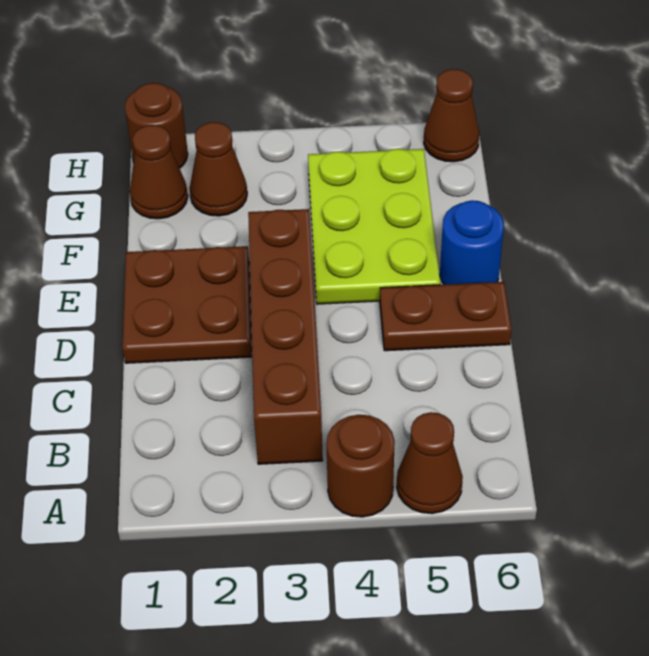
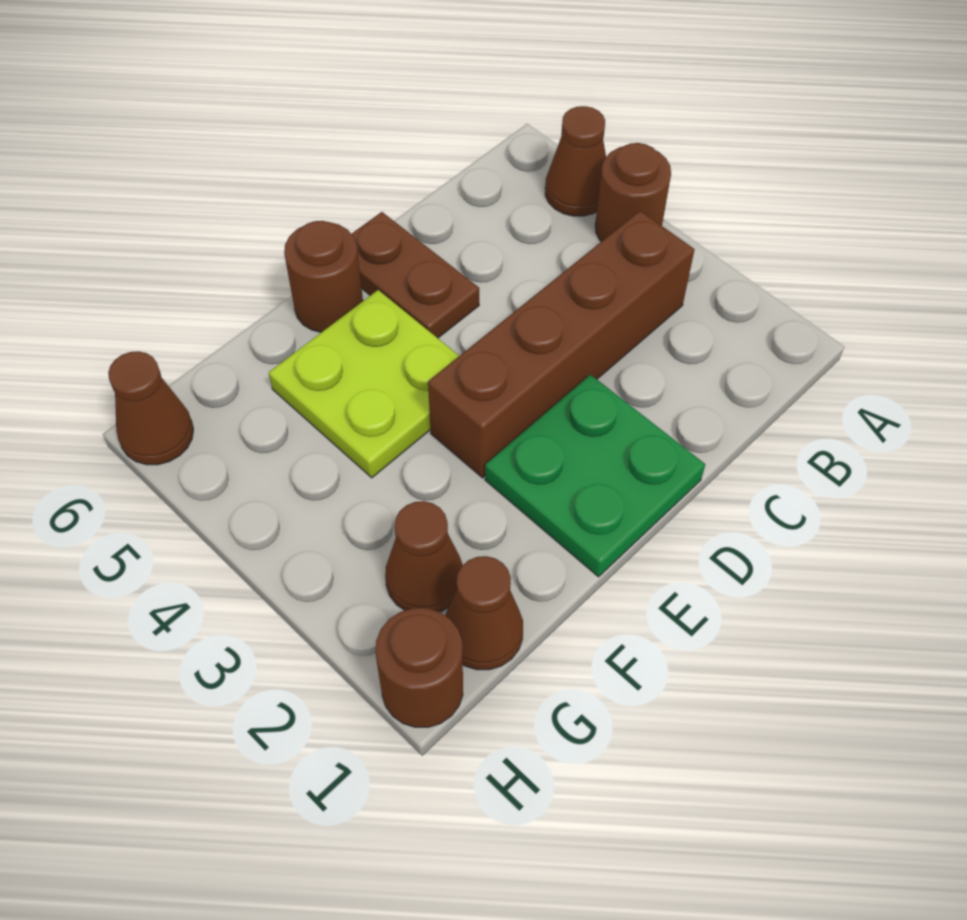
brown plate D1:E2 level 1 -> green plate D1:E2 level 1
lime plate E4:G5 level 1 -> lime plate E4:F5 level 1
blue round brick E6 level 1 -> brown round brick E6 level 1

